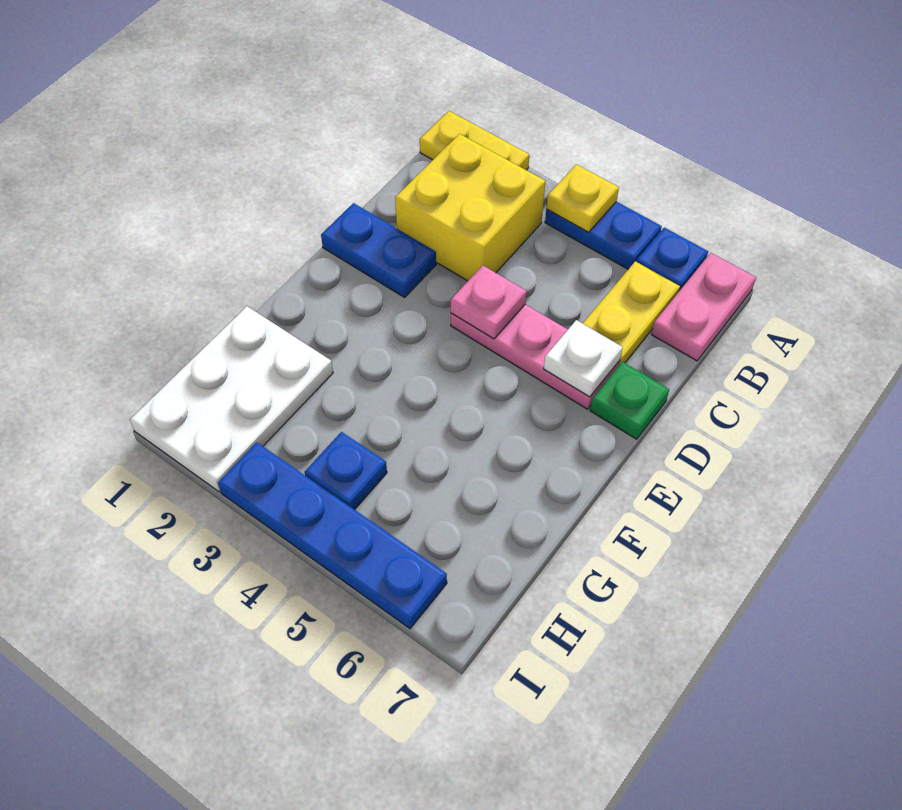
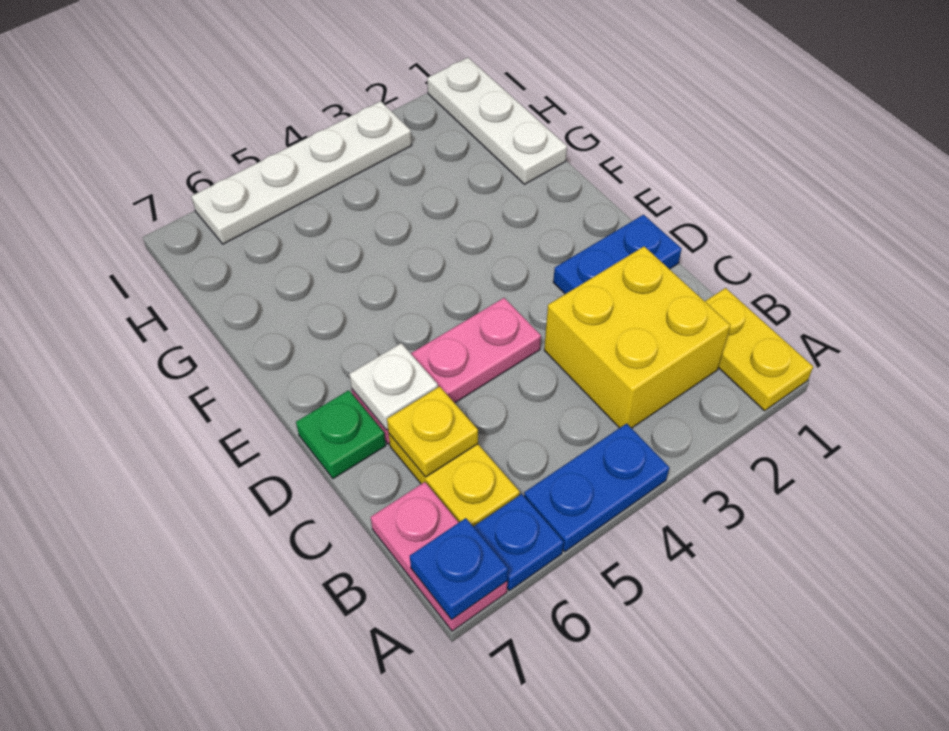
yellow plate A1:A2 level 1 -> yellow plate A1:B1 level 1
yellow plate A4 level 2 -> yellow plate C6 level 2
pink plate D4 level 2 -> none
white plate G1:I2 level 1 -> white plate G1:I1 level 1
blue plate H4 level 1 -> blue plate A7 level 2
blue plate I3:I6 level 1 -> white plate I3:I6 level 1

